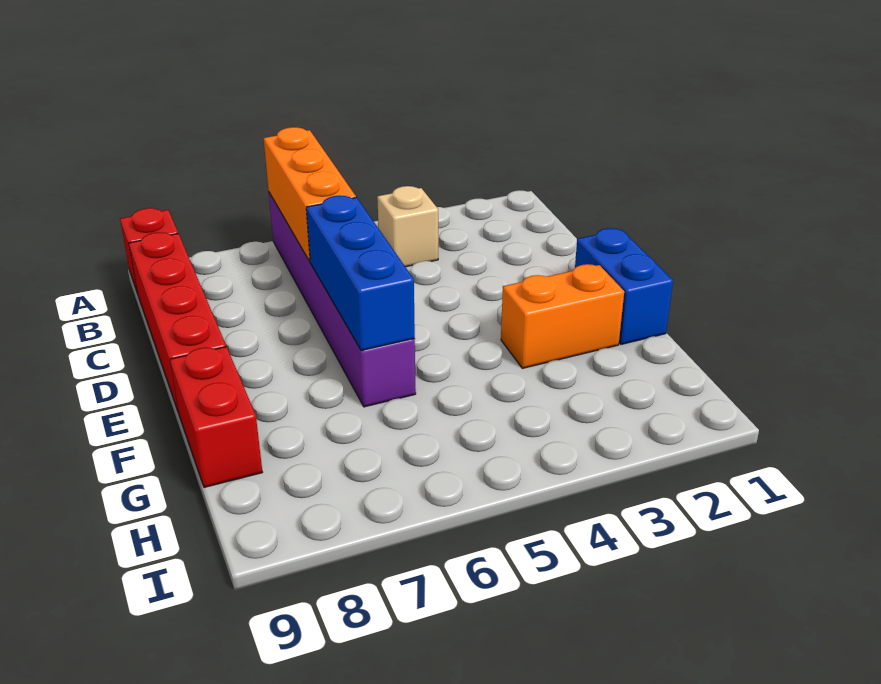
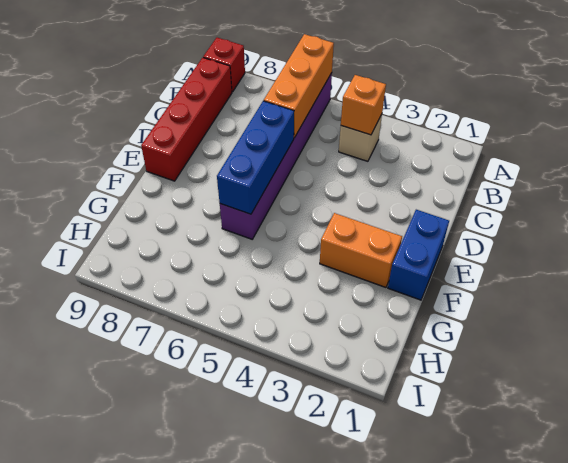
none -> orange brick B4 level 2
red brick F9:G9 level 1 -> none

